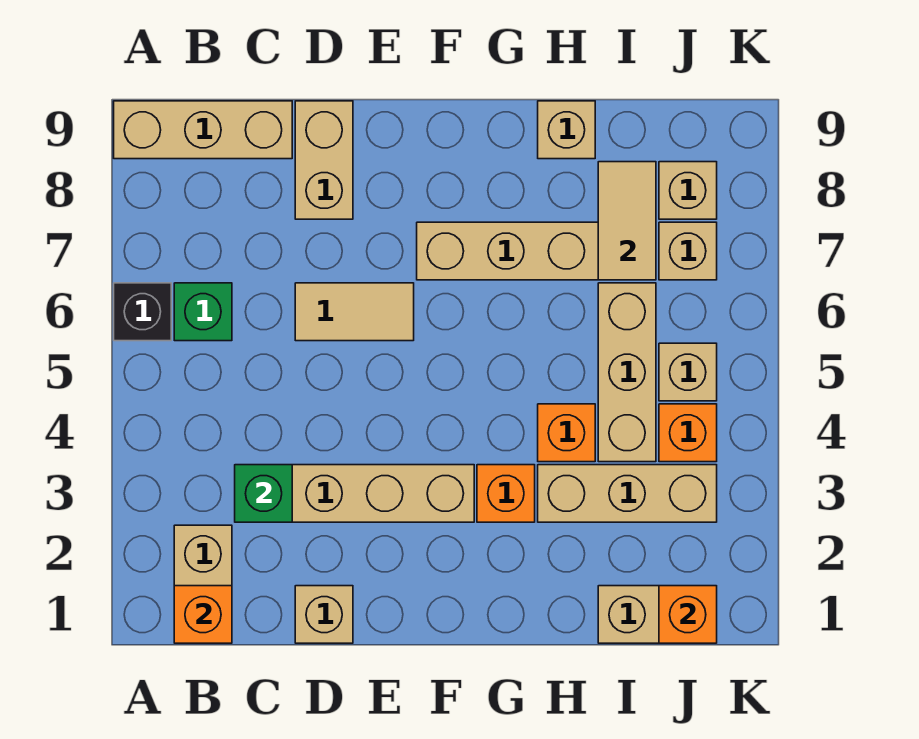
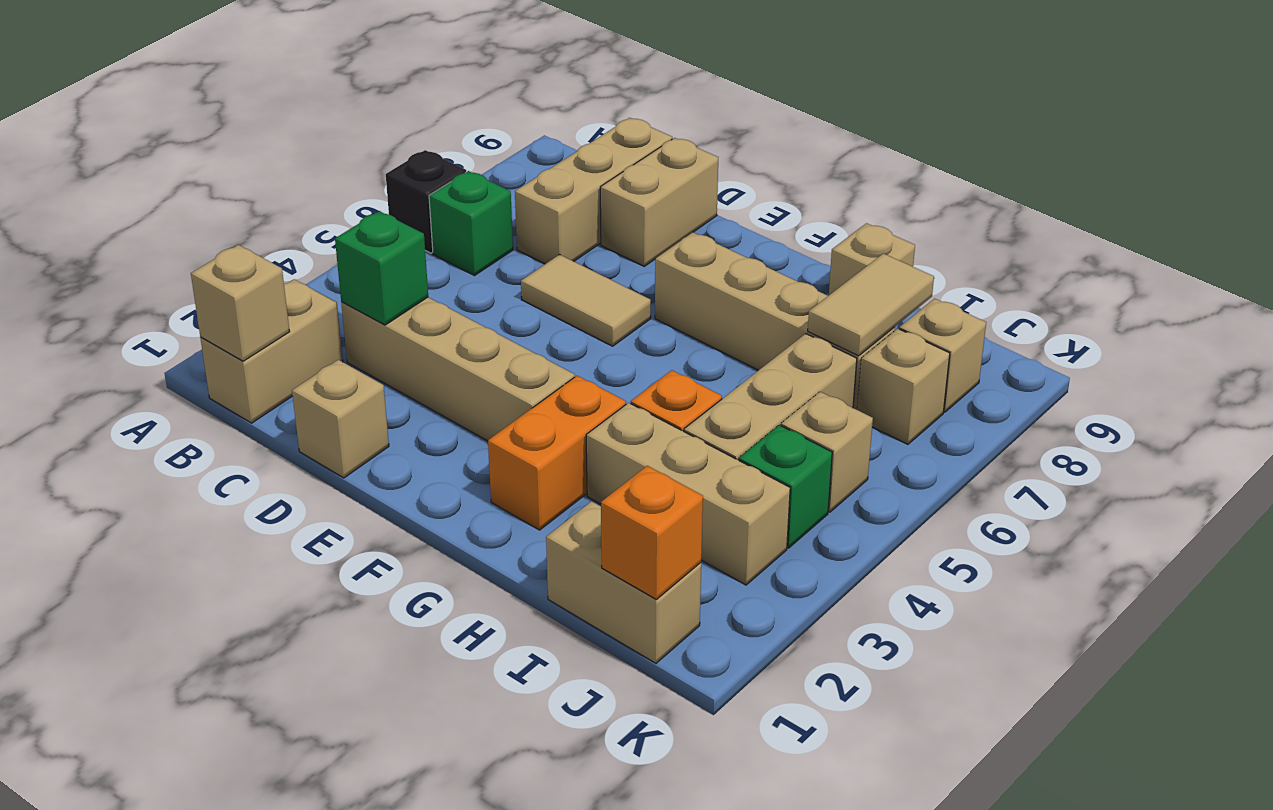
tan brick A9:C9 level 1 -> tan brick C7:C9 level 1
orange brick B1 level 2 -> tan brick B1 level 2
orange brick G3 level 1 -> orange brick G2:G3 level 1
orange brick J4 level 1 -> green brick J4 level 1

